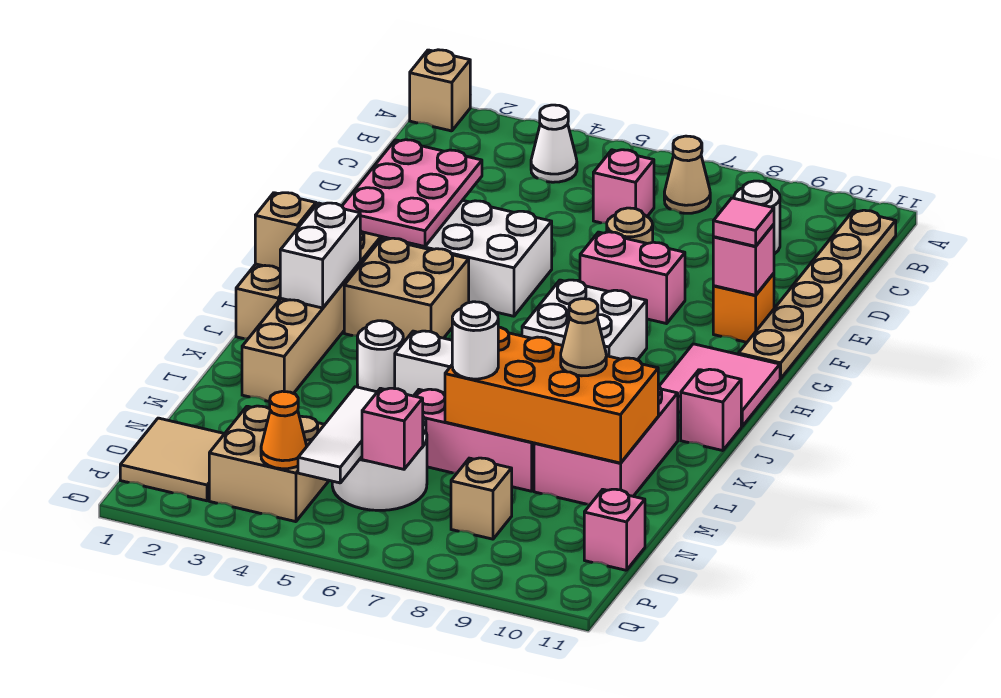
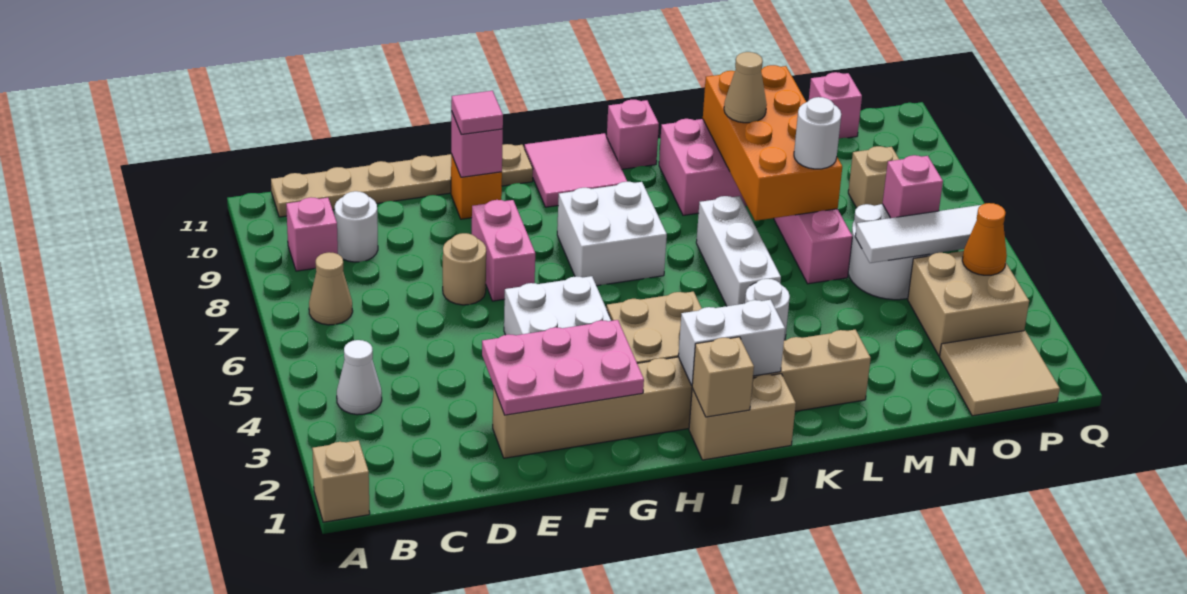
pink brick C6 level 1 -> pink brick B9 level 1

